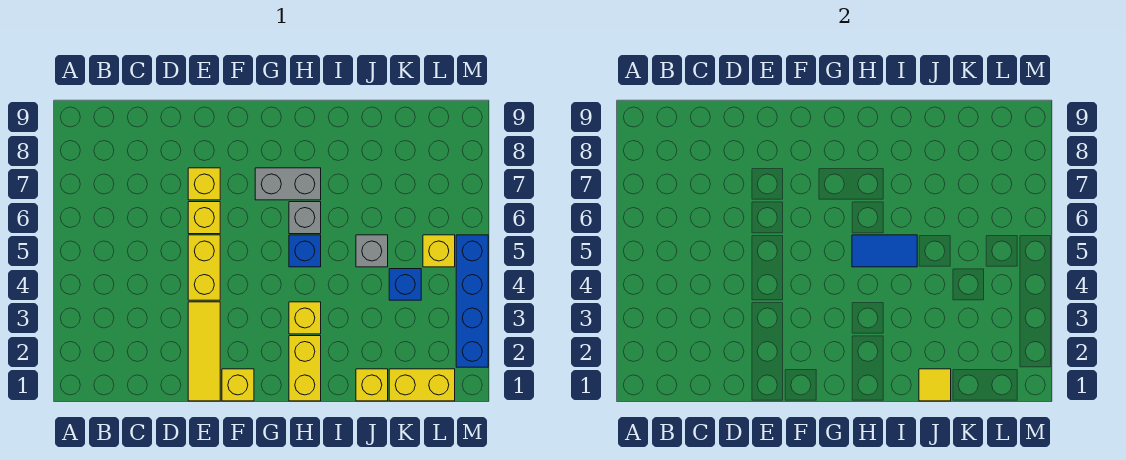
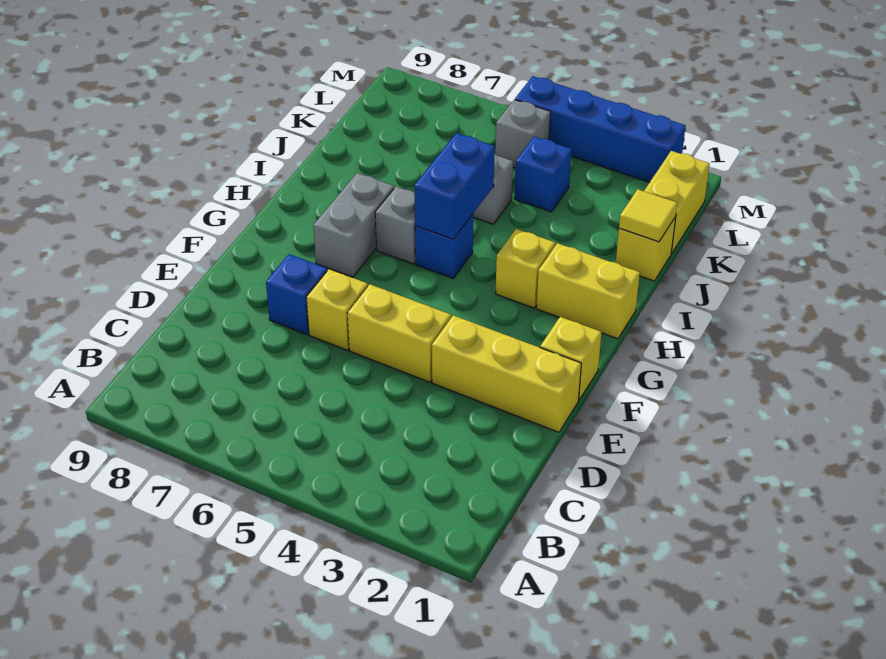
yellow tile E1:E3 level 1 -> yellow brick E1:E3 level 1
yellow brick E7 level 1 -> blue brick E7 level 1
blue tile H5:I5 level 2 -> blue brick H5:I5 level 2
yellow brick L5 level 1 -> grey brick L5 level 1

